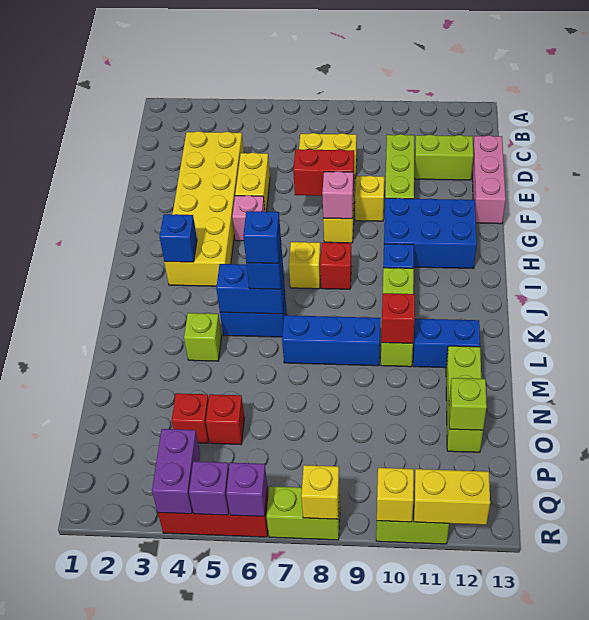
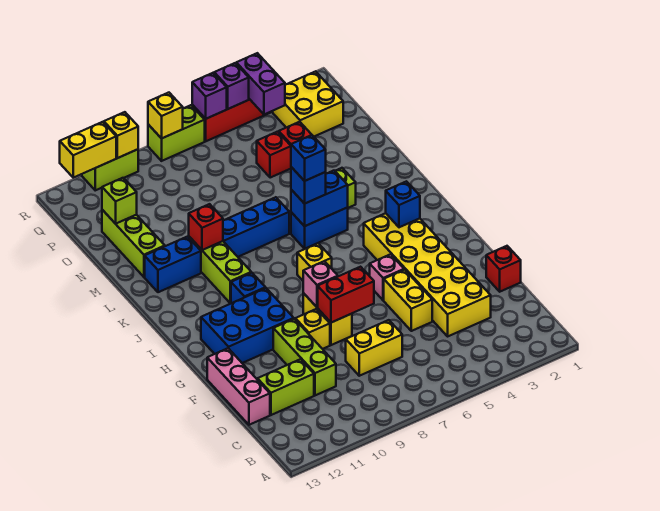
red brick I8 level 1 -> red brick E1 level 1
none -> yellow brick P2:Q3 level 1

